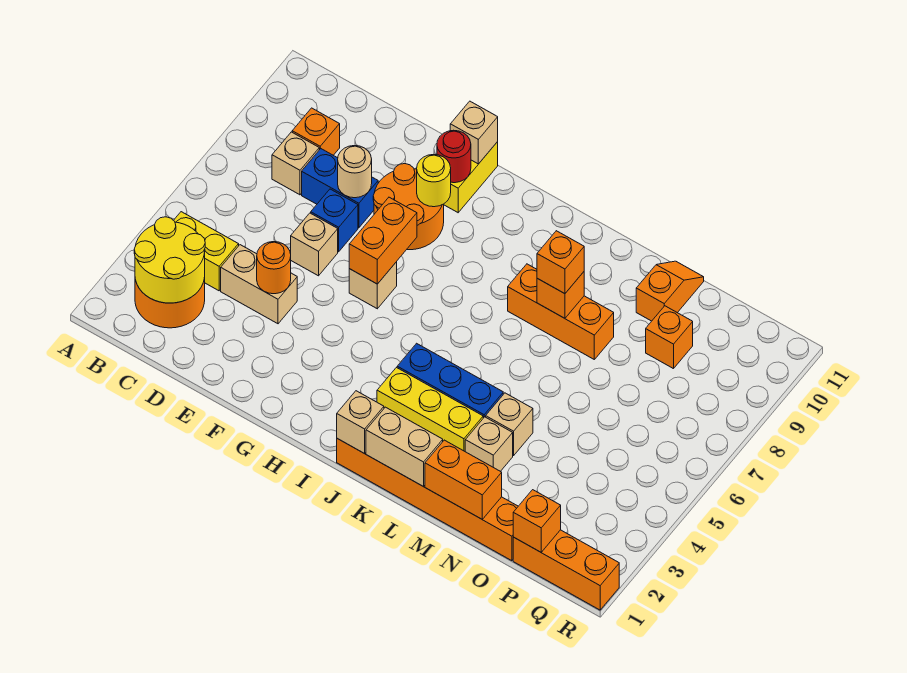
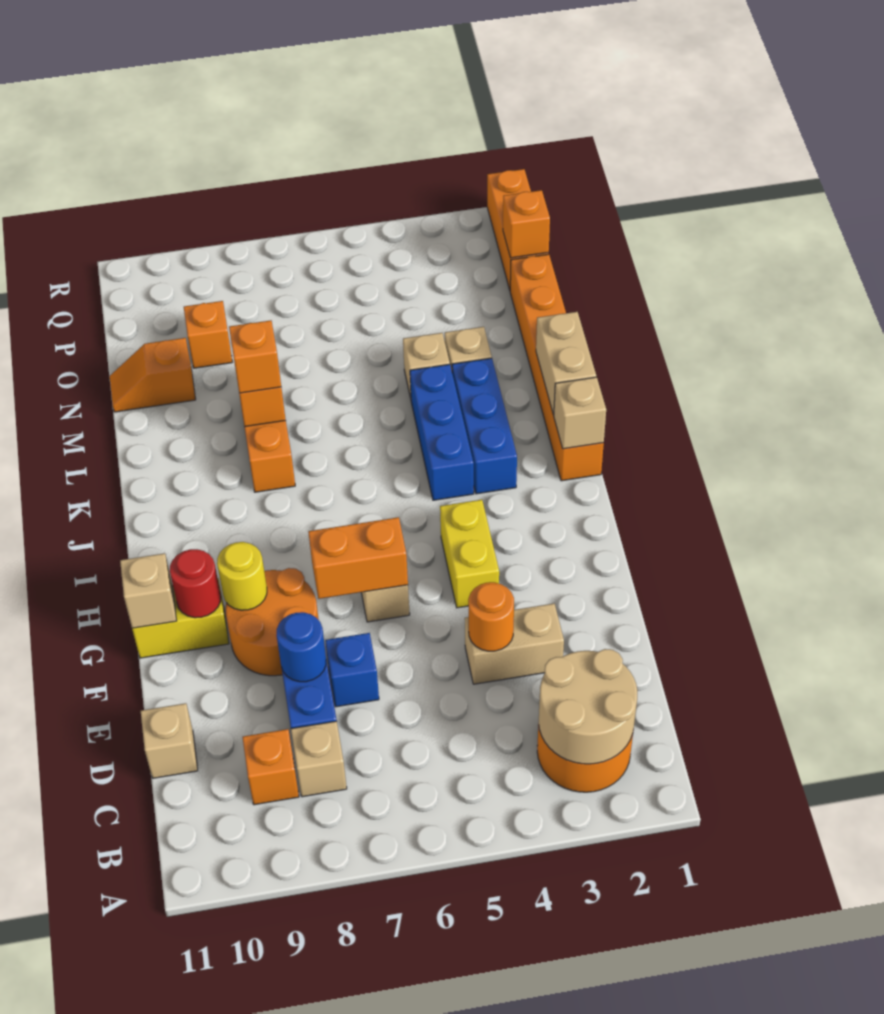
yellow round brick B2:C3 level 2 -> tan round brick B2:C3 level 2
yellow brick B4:C4 level 1 -> yellow brick G4:H4 level 1
tan brick D4:E4 level 1 -> tan brick E3:E4 level 1
tan brick E6 level 1 -> tan brick D11 level 1
tan round brick E8 level 2 -> blue round brick E8 level 2
yellow brick J3:L3 level 1 -> blue brick J3:L3 level 1
orange brick M1:N1 level 2 -> none

